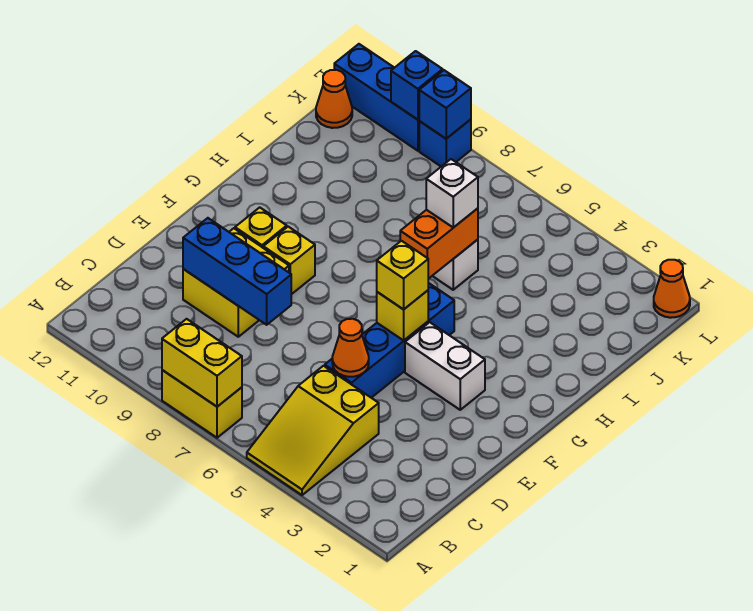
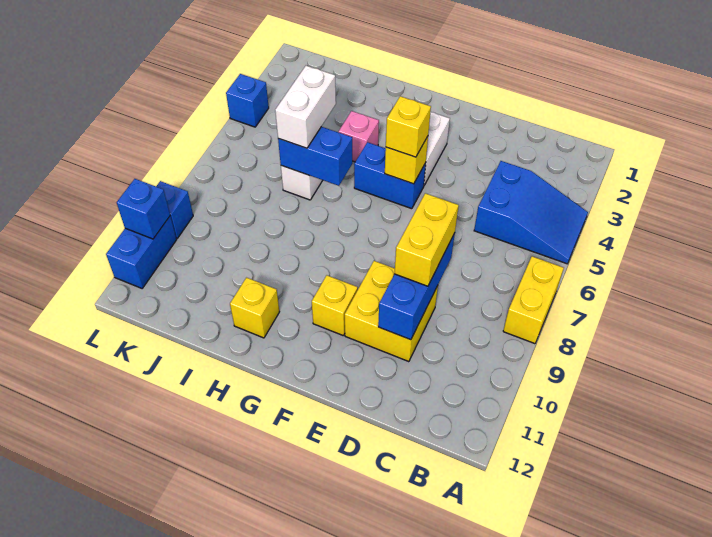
yellow slope A4:C5 level 1 top C -> blue slope A4:C5 level 1 top C
yellow brick A7:A8 level 2 -> yellow brick D8:D9 level 3
blue brick D5:G5 level 1 -> blue brick F5:G5 level 1
orange cone D5 level 2 -> none
yellow brick F9 level 1 -> yellow brick H11 level 1
none -> pink brick H4 level 1
orange brick H6:I6 level 2 -> blue brick H6:I6 level 2
white brick I6 level 3 -> white brick I5:I6 level 3
orange cone K12 level 1 -> none
orange cone L1 level 1 -> none
blue brick L9 level 2 -> blue brick L4 level 1
blue brick L10:L12 level 1 -> blue brick L10:L11 level 1

